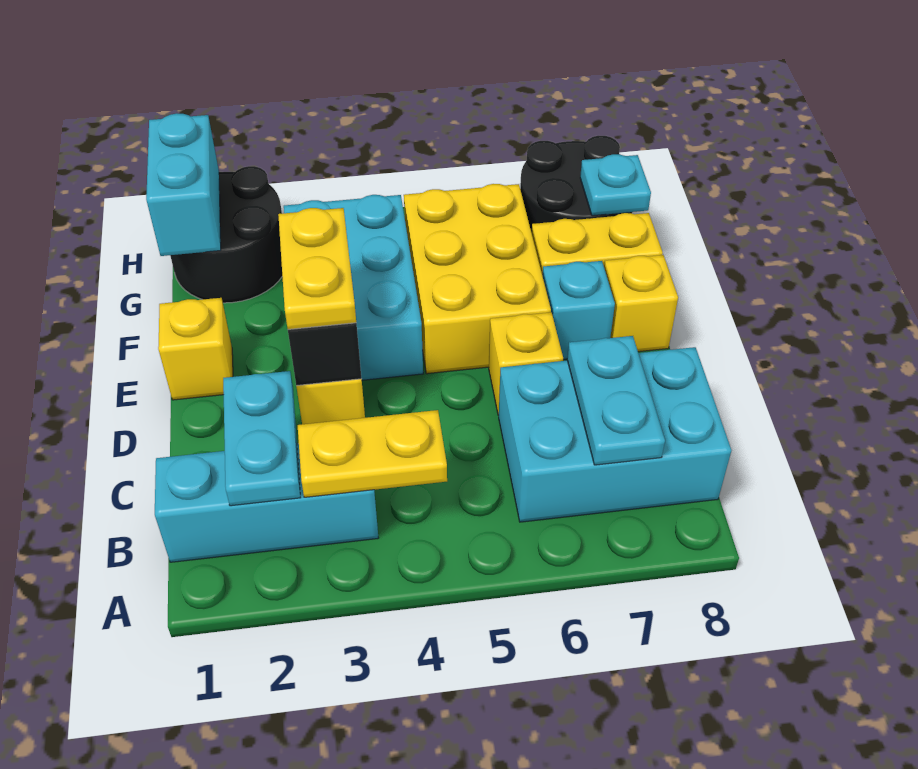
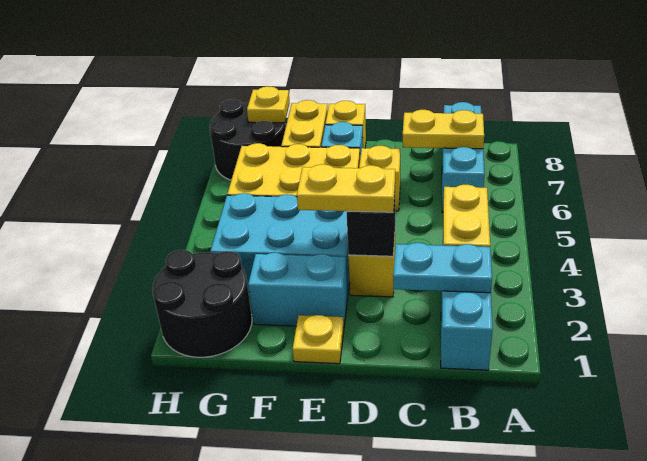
cyan brick B6:C8 level 1 -> cyan brick B6:B8 level 1
cyan plate B7:C7 level 2 -> yellow plate B7:C7 level 2
yellow brick E1 level 1 -> yellow plate E1 level 1
cyan brick G1:H1 level 2 -> cyan brick E2:F2 level 1
cyan plate G8 level 2 -> yellow plate G8 level 2

